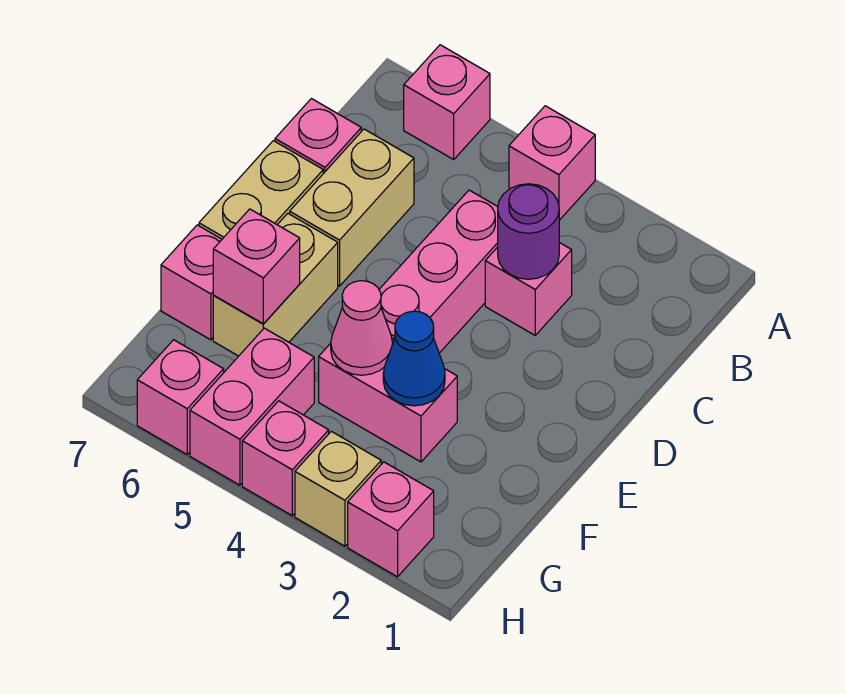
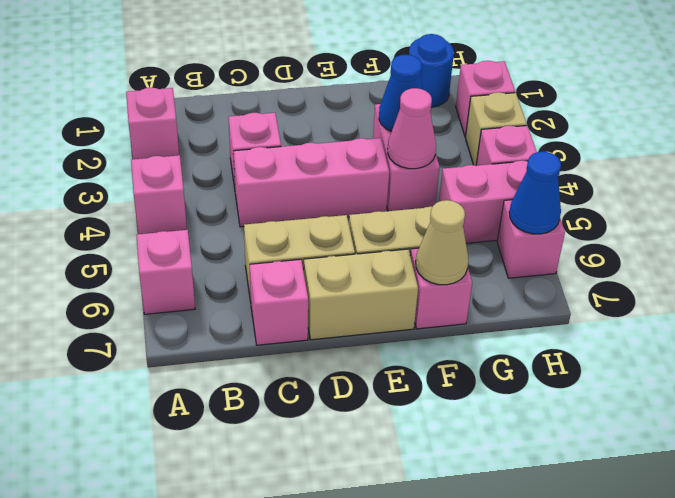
purple round brick C3 level 2 -> none
pink brick F6 level 2 -> pink brick A2 level 1
none -> tan cone F7 level 2
none -> blue round brick G1 level 1
none -> blue cone H6 level 2

